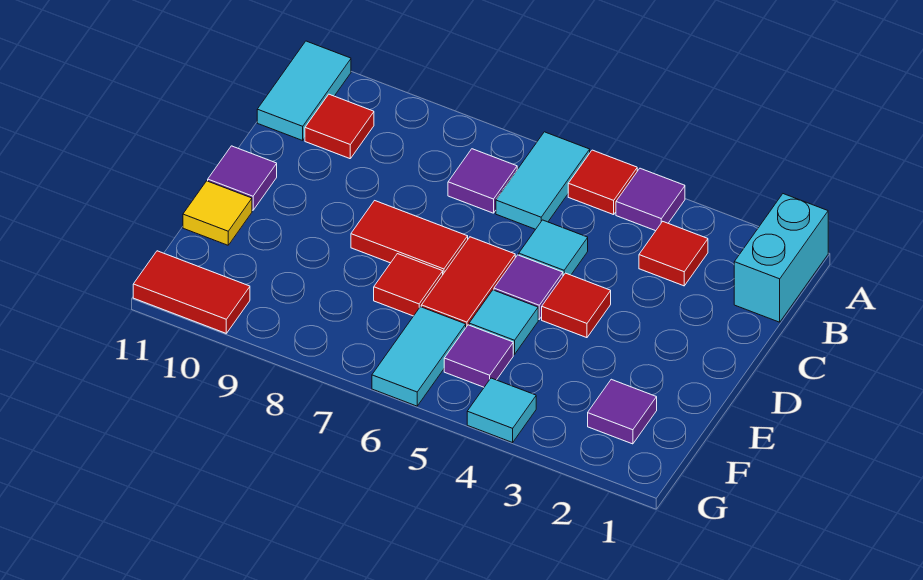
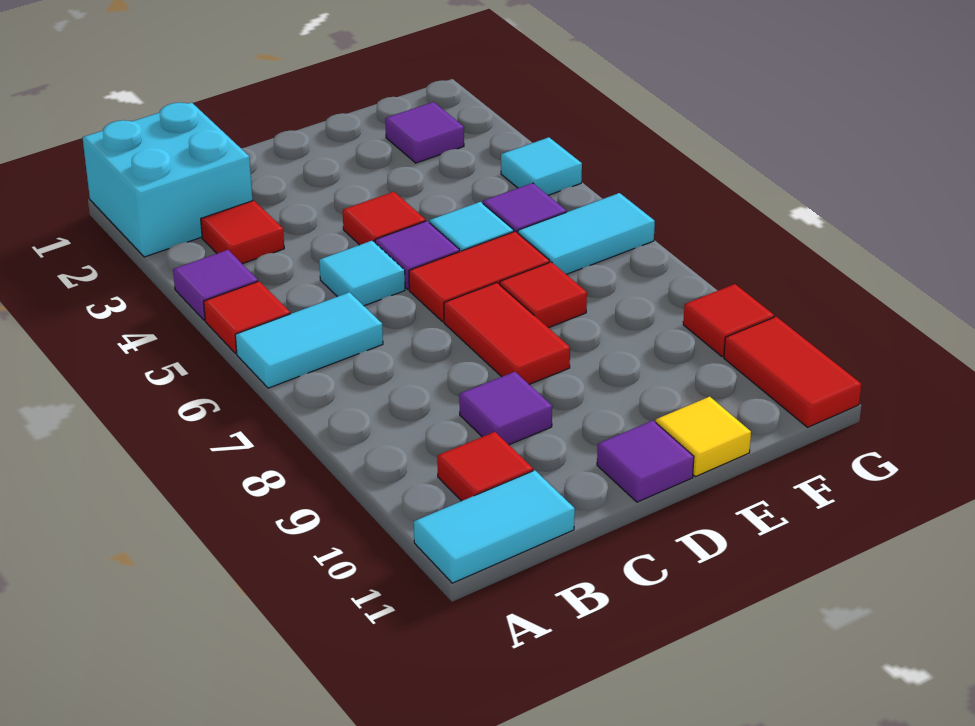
cyan brick A1:B1 level 1 -> cyan brick A1:B2 level 1
purple tile B7 level 1 -> purple tile C9 level 1
none -> red tile G9 level 1

